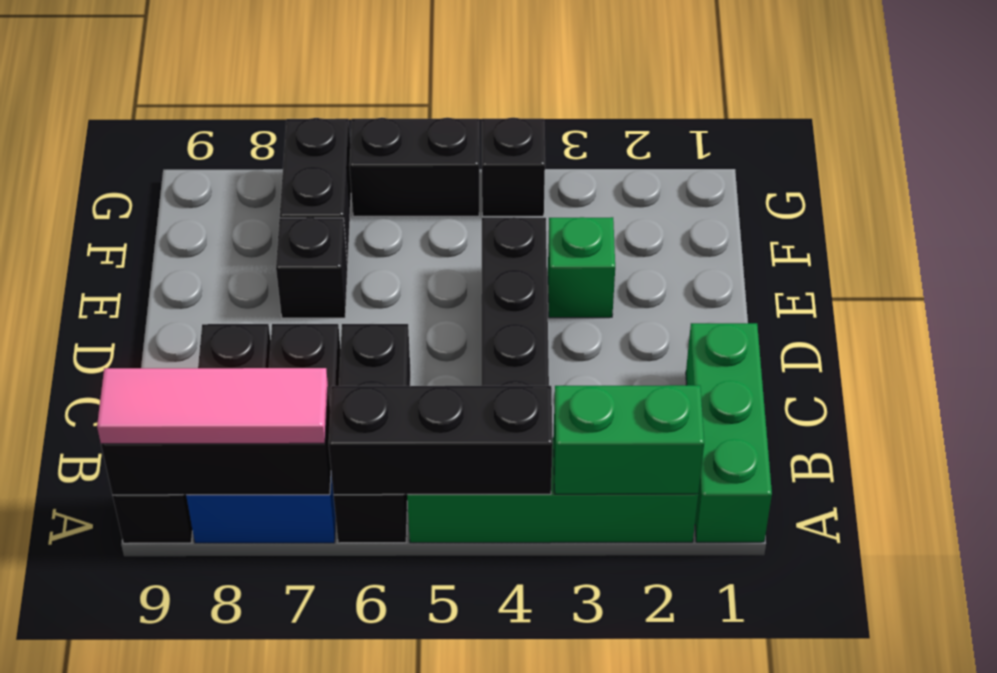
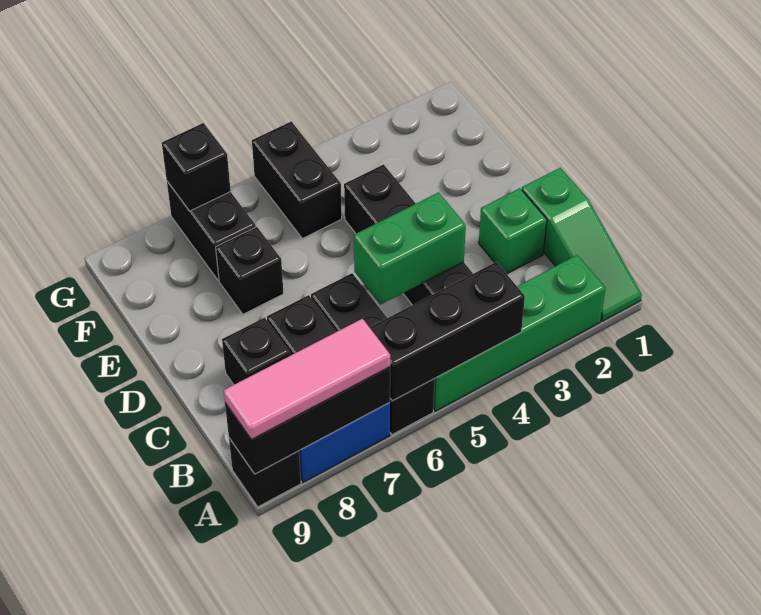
green brick A1:C1 level 1 -> green slope A1:C1 level 1 top C
green brick A2:A3 level 2 -> green brick C4:C5 level 2
green brick E3 level 1 -> green brick C2 level 1
black brick G4 level 1 -> black brick G7 level 2
black brick G5:G6 level 1 -> black brick F5:G5 level 1

